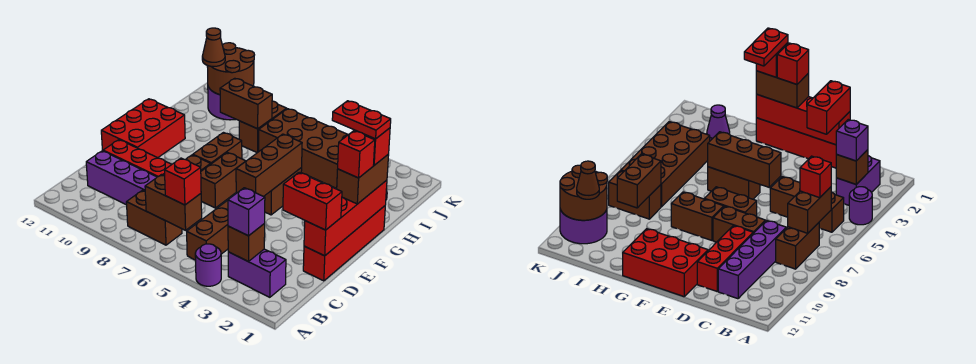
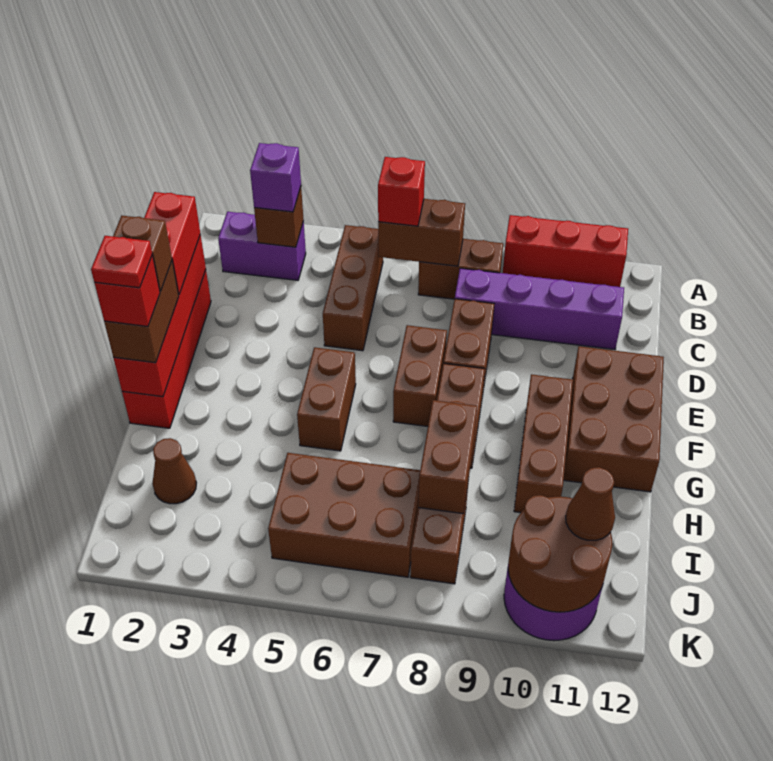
purple round brick A4 level 1 -> none
red brick D1:D2 level 3 -> red brick D1:E1 level 3
red brick D9:D11 level 1 -> red brick A9:A11 level 1
brown brick E5:G5 level 2 -> brown brick F10:H10 level 1
red brick E11:G12 level 1 -> brown brick E11:G12 level 1
red brick F1 level 4 -> brown brick F1 level 4
red plate G1:G2 level 5 -> red plate G1 level 5
purple cone I2 level 1 -> brown cone I2 level 1
brown brick I4:J7 level 1 -> brown brick I5:J7 level 1
brown brick I8:I9 level 2 -> brown brick H8:I8 level 2

